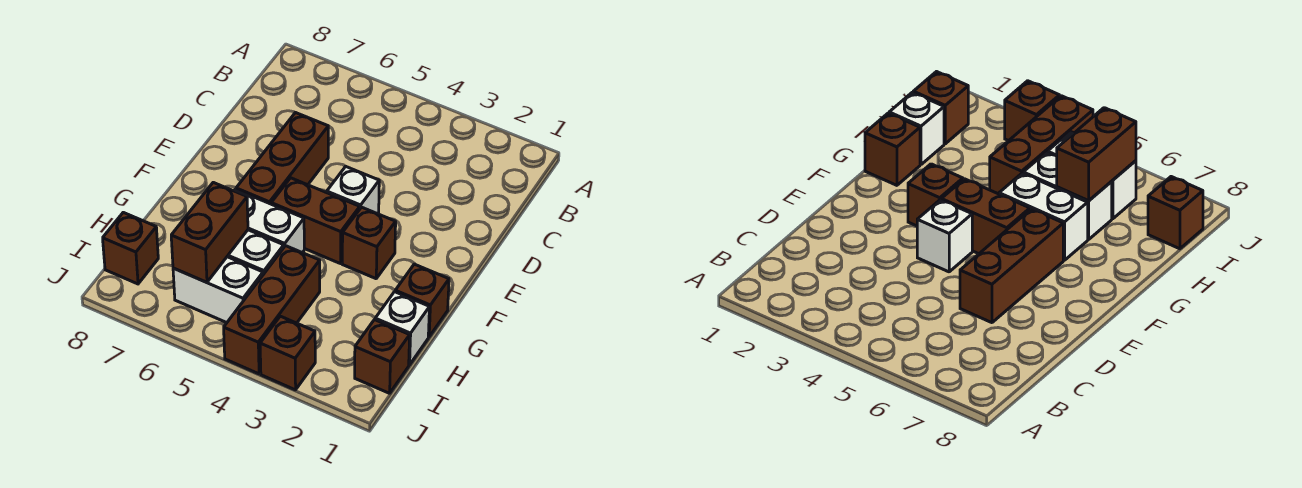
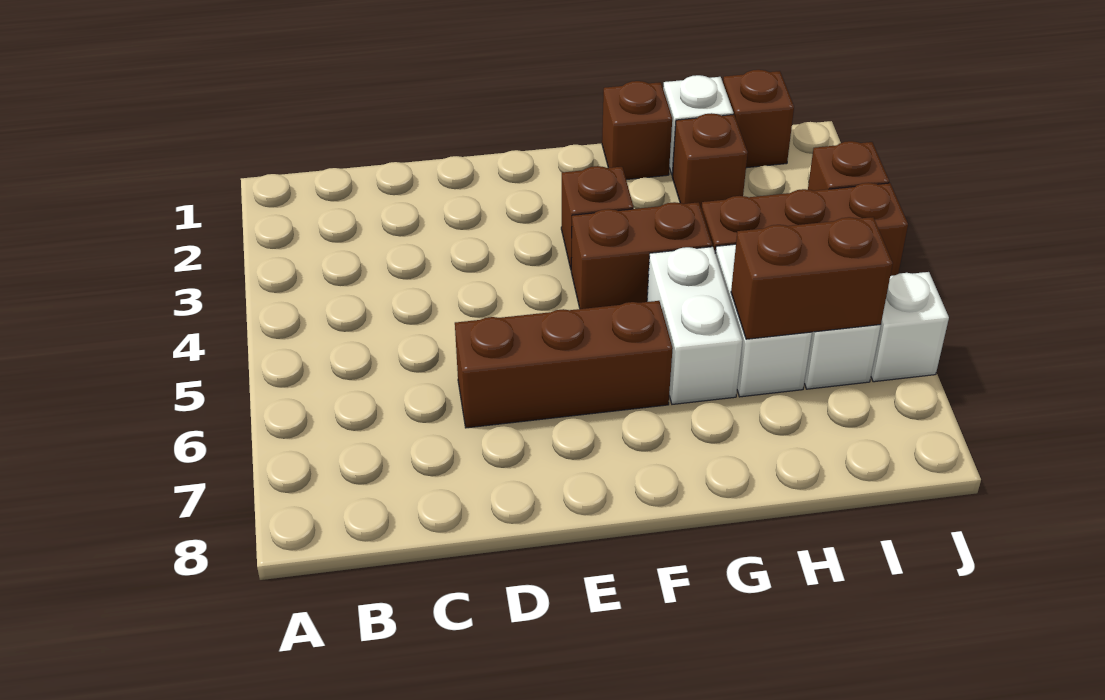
white brick E4 level 1 -> white brick J6 level 1
brown brick F4:F5 level 1 -> brown brick F4:G4 level 1
brown brick I8 level 1 -> brown brick H2 level 1

